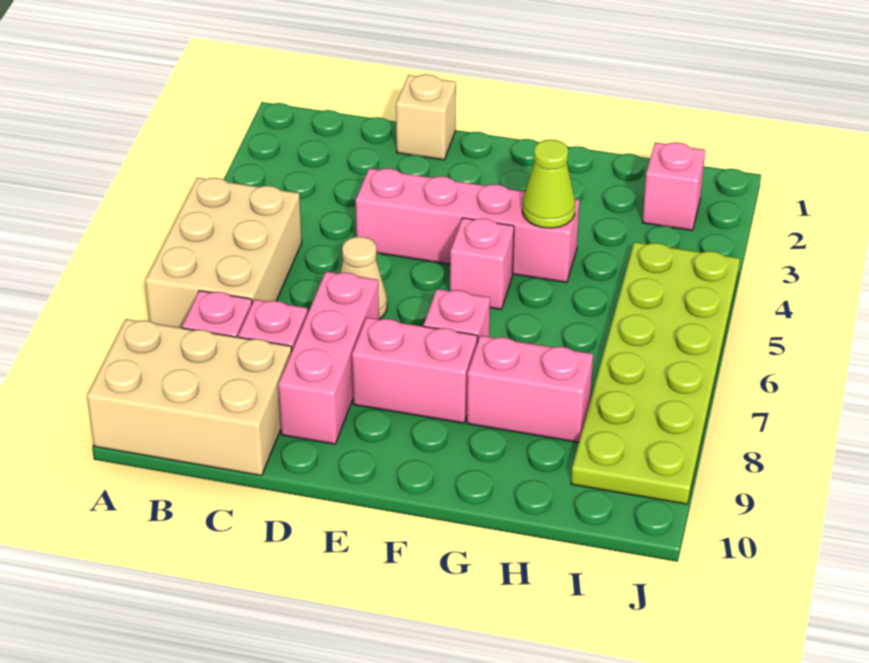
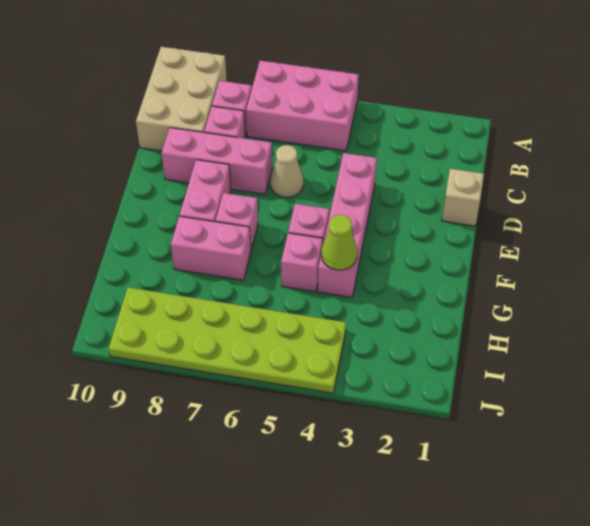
tan brick A5:B7 level 1 -> pink brick A5:B7 level 1
pink brick G8:H8 level 1 -> pink brick G7:G8 level 1
pink brick I2 level 1 -> pink brick G5 level 1

